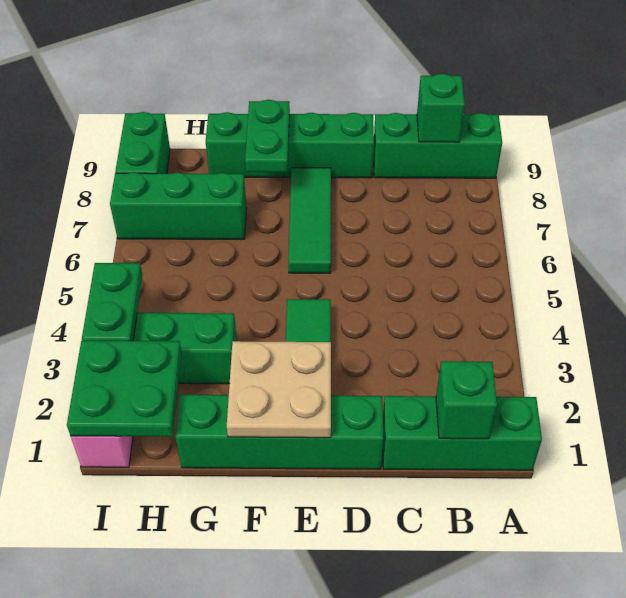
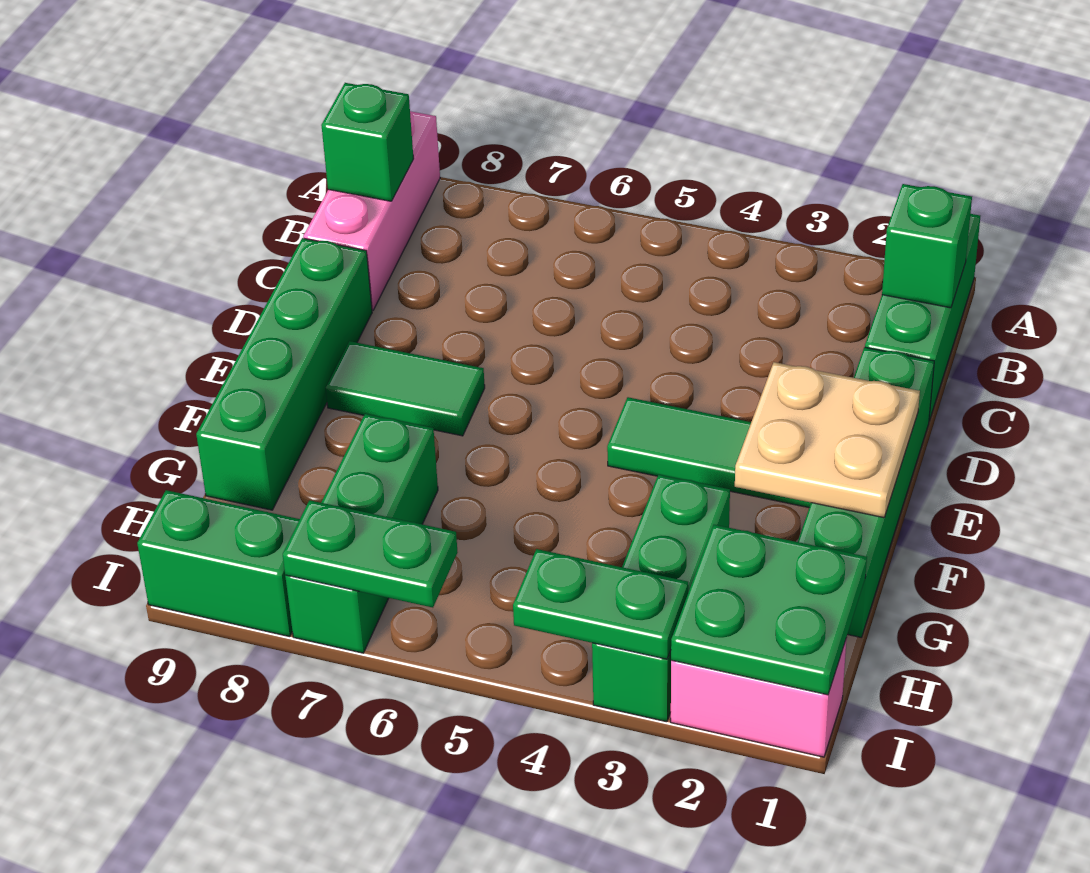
green brick A9:C9 level 1 -> pink brick A9:C9 level 1
green tile E6:E8 level 1 -> green tile E7:E8 level 1
green plate F8:F9 level 2 -> green plate I6:I7 level 2

